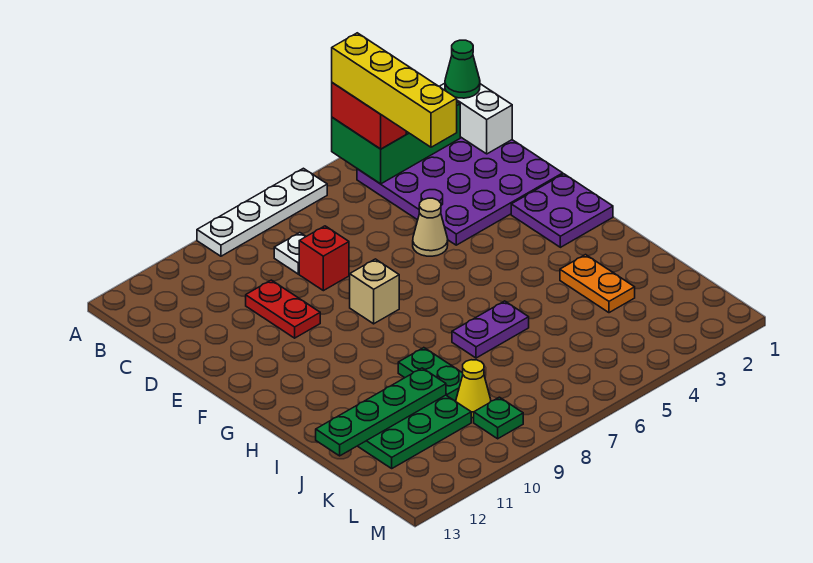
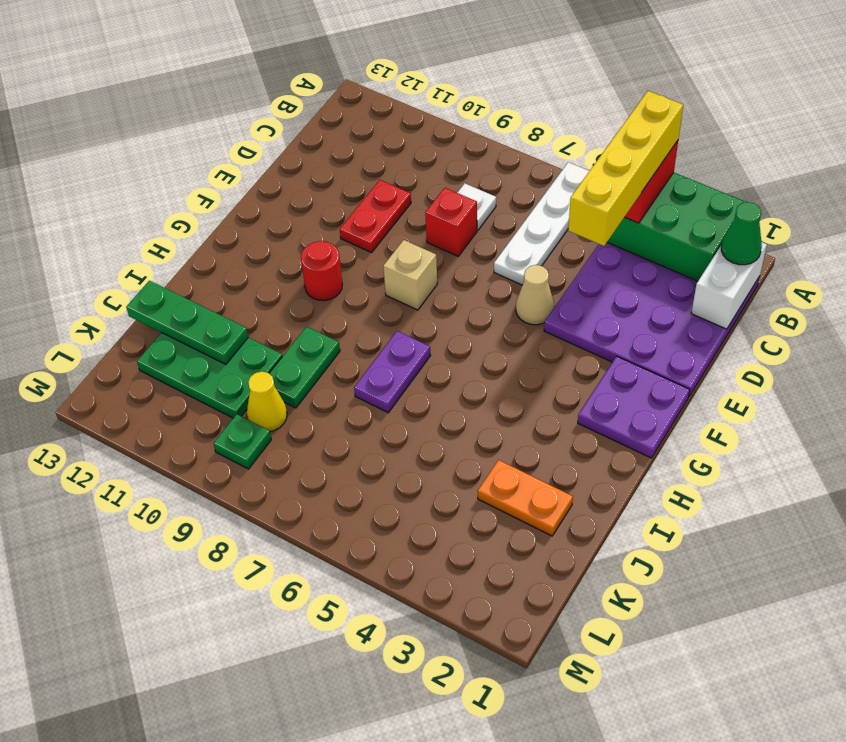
white plate A6:A9 level 1 -> white plate A6:D6 level 1
none -> red round brick G10 level 1
orange plate I3:J3 level 1 -> orange plate J2:J3 level 1
purple plate I6:I7 level 1 -> purple plate H7:I7 level 1
green plate J10:J13 level 2 -> green plate J11:J13 level 2

